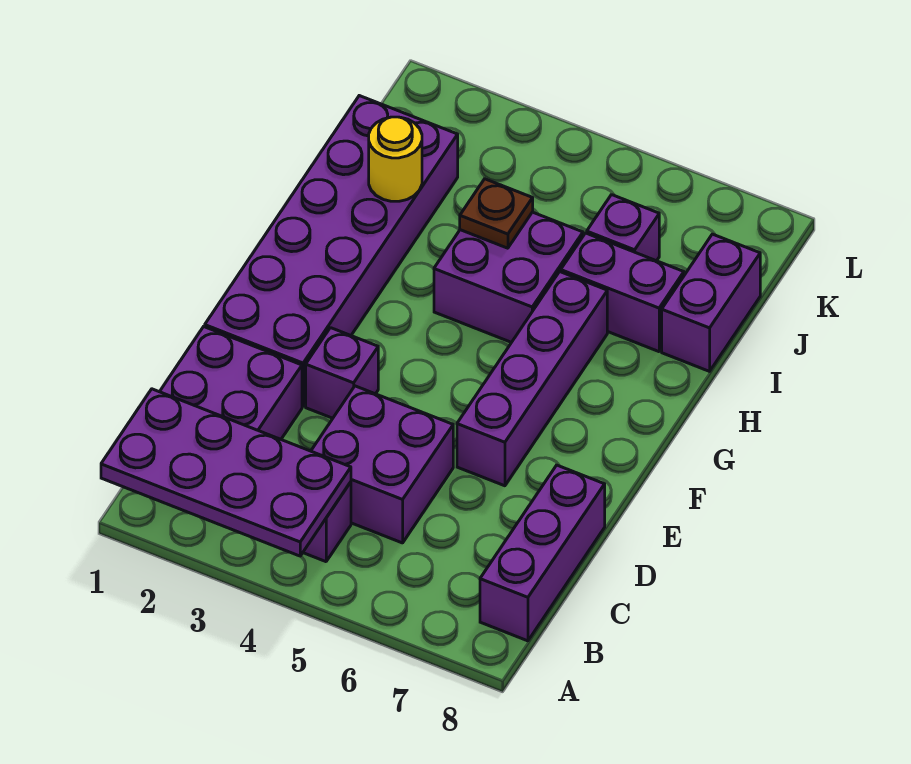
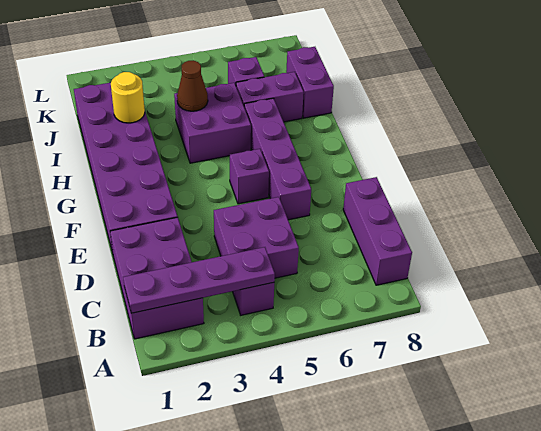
purple plate A1:B4 level 2 -> purple plate B1:B4 level 2
purple brick E3 level 1 -> purple brick F5 level 1
brown plate I4 level 2 -> brown cone I4 level 2

